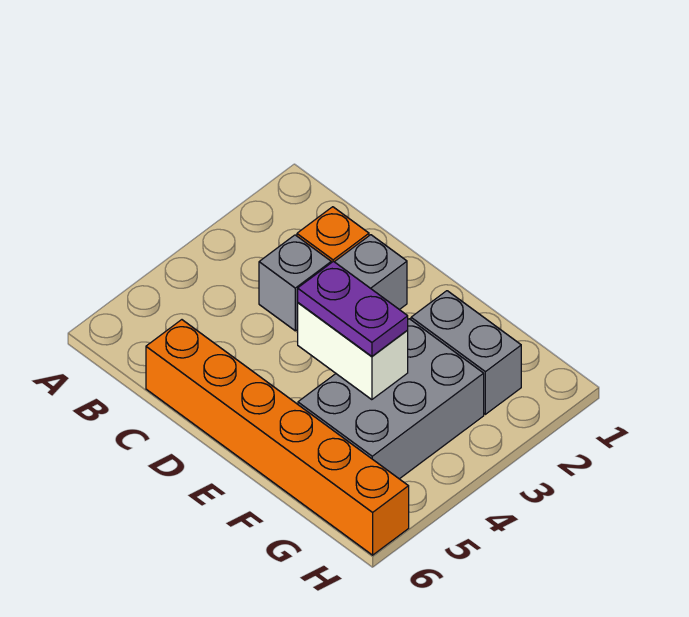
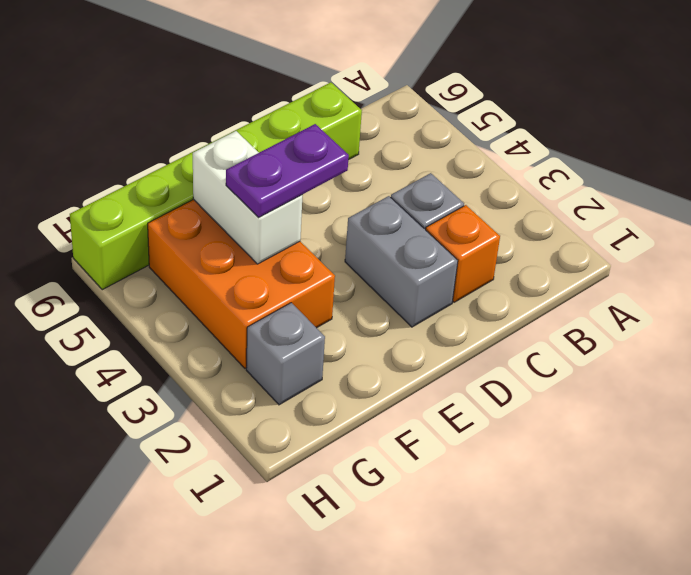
orange brick C6:H6 level 1 -> lime brick C6:H6 level 1
white brick E4:F4 level 2 -> white brick F4:F5 level 2
grey brick F2:G2 level 1 -> grey brick G2 level 1
grey brick F3:G5 level 1 -> orange brick F3:G5 level 1

